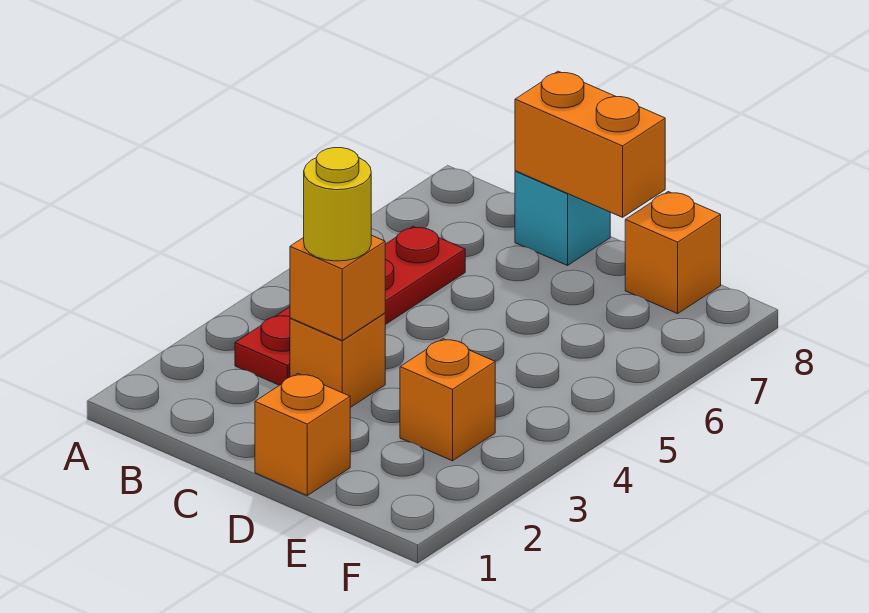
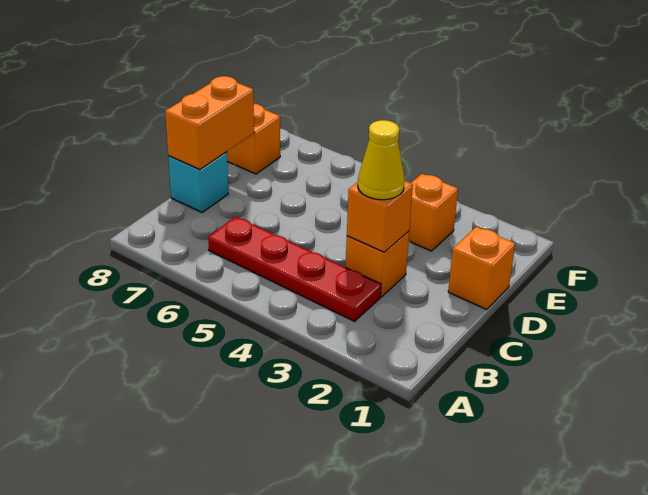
yellow round brick C3 level 3 -> yellow cone C3 level 3

